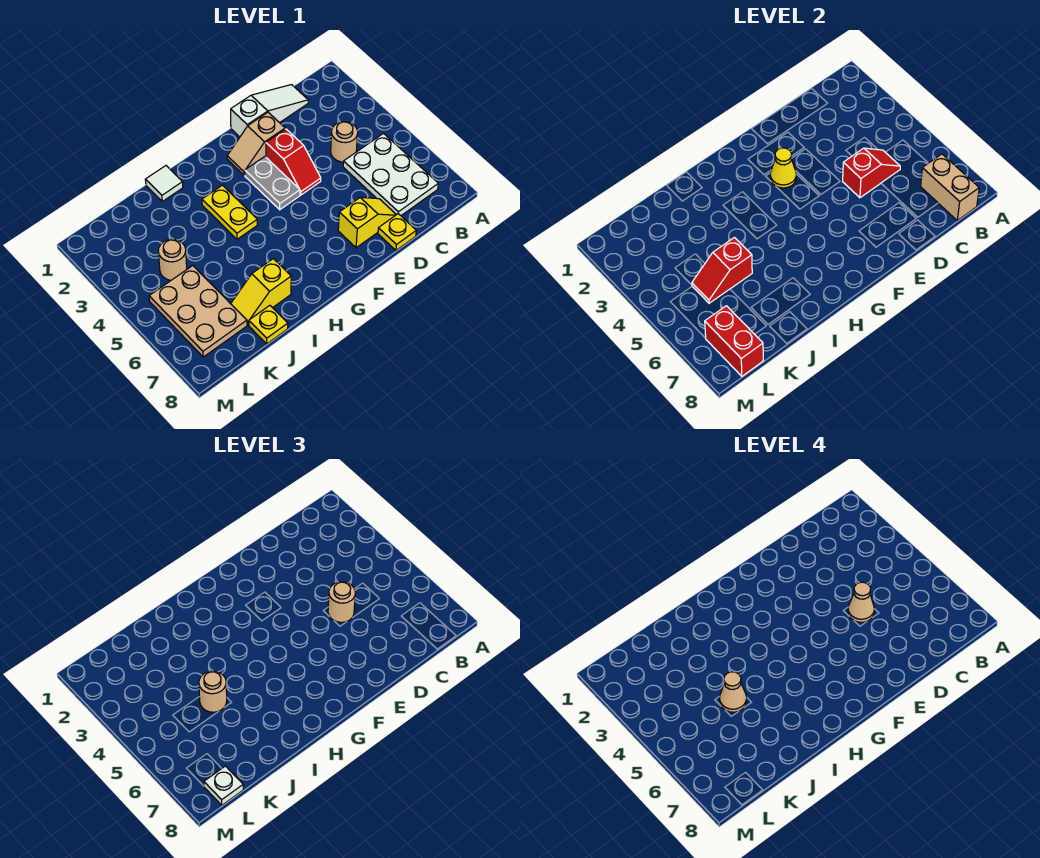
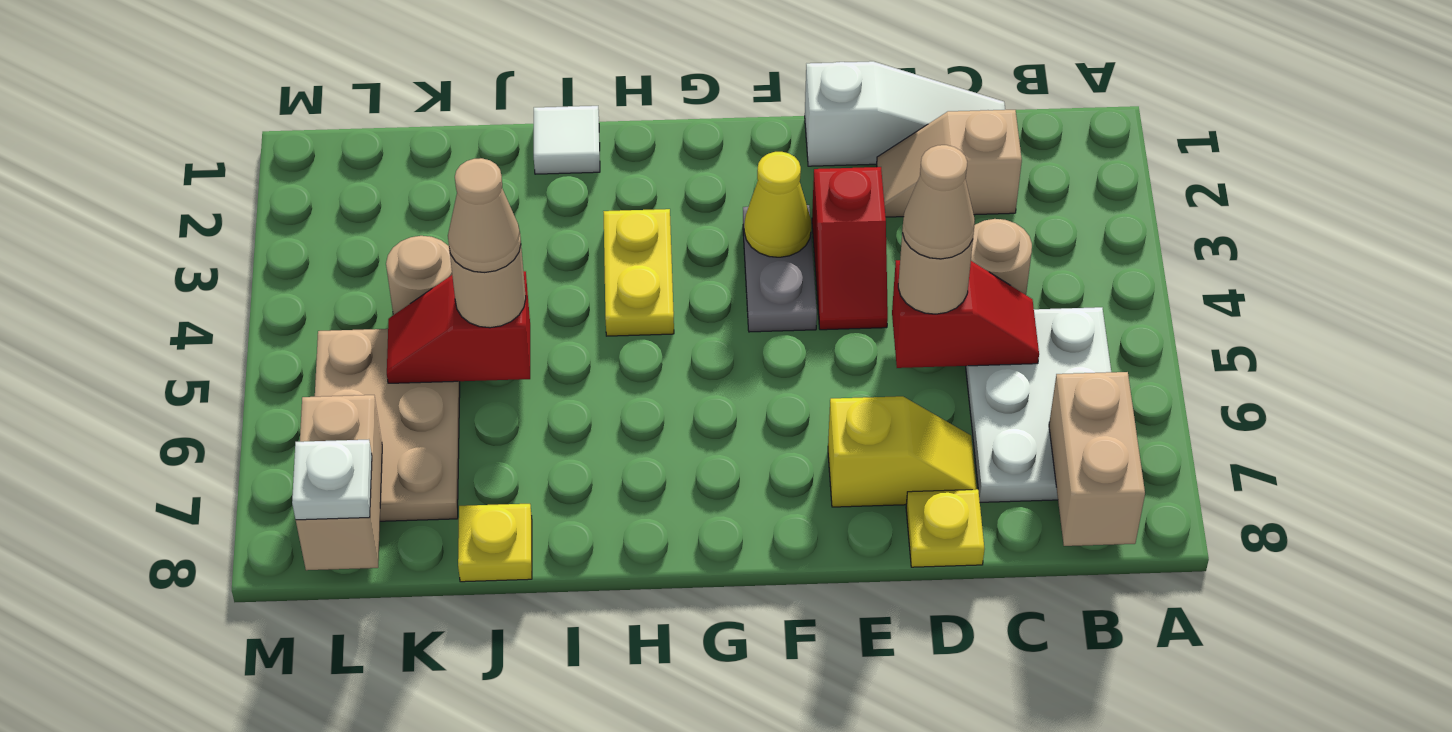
tan slope E2:F2 level 1 top E -> tan slope C2:D2 level 1 top C
yellow slope I7:J7 level 1 top I -> none
red brick L7:L8 level 2 -> tan brick L7:L8 level 2

